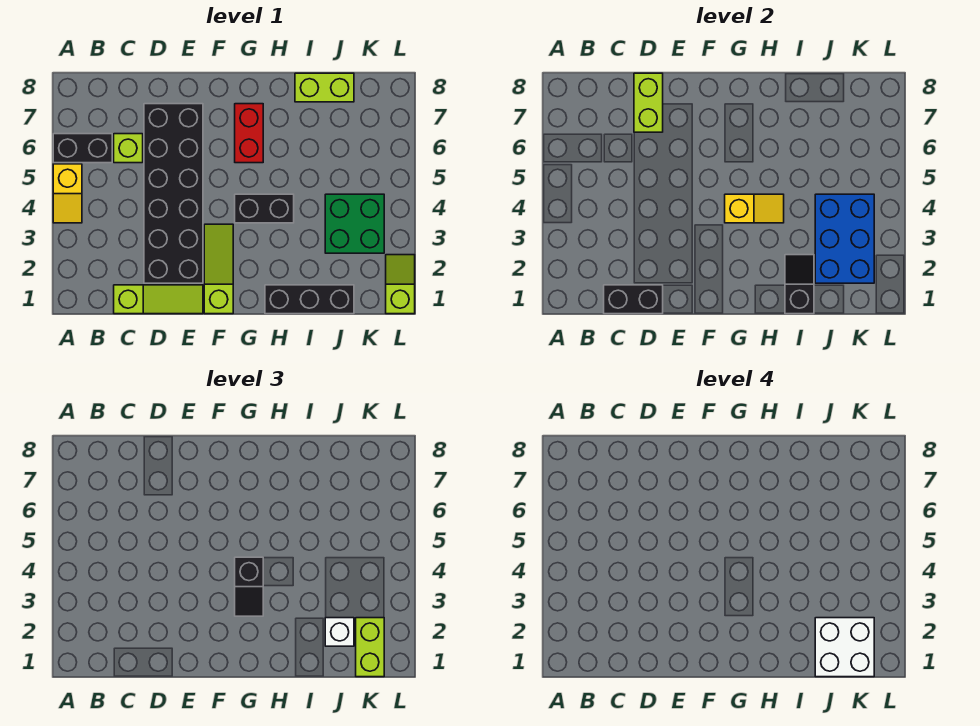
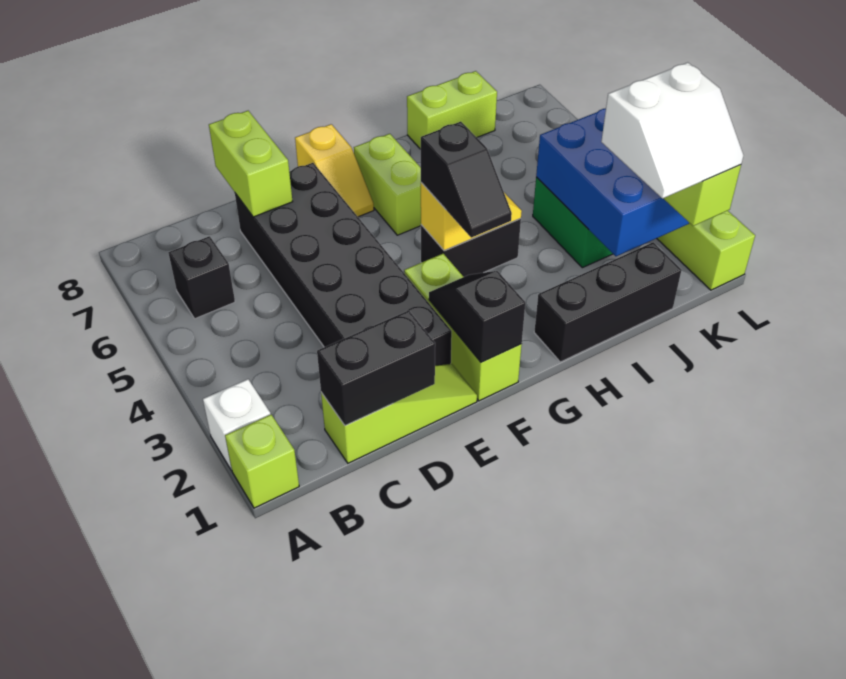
yellow slope A4:A5 level 1 top 5 -> yellow slope F7:F8 level 1 top 8
black brick A6:B6 level 1 -> black brick B6 level 1
lime brick C6 level 1 -> lime brick A1 level 1
lime slope F1:F3 level 1 top 1 -> lime brick F1:F3 level 1
red brick G6:G7 level 1 -> lime brick G6:G7 level 1
black slope I1:I2 level 2 top 1 -> black slope F1:F2 level 2 top 1
white brick J1:K2 level 4 -> white slope J1:K2 level 4 top 2
white brick J2 level 3 -> white brick A2 level 1

